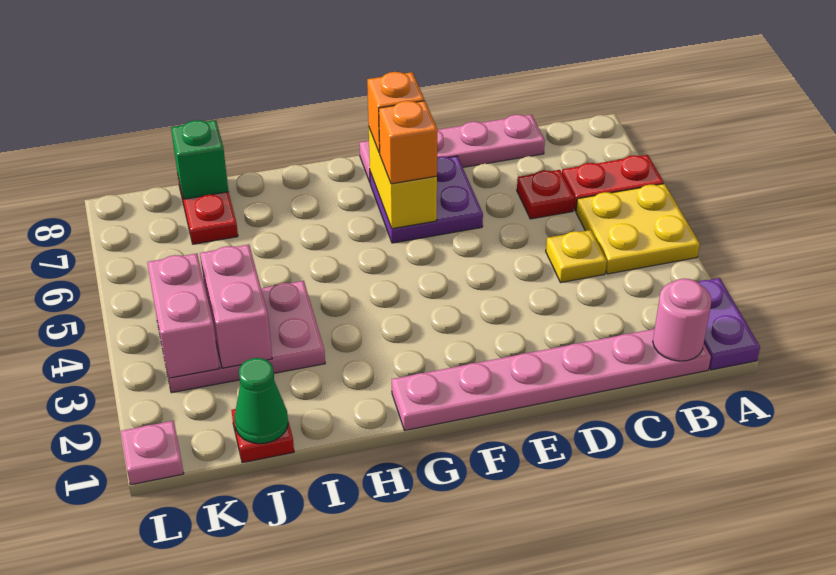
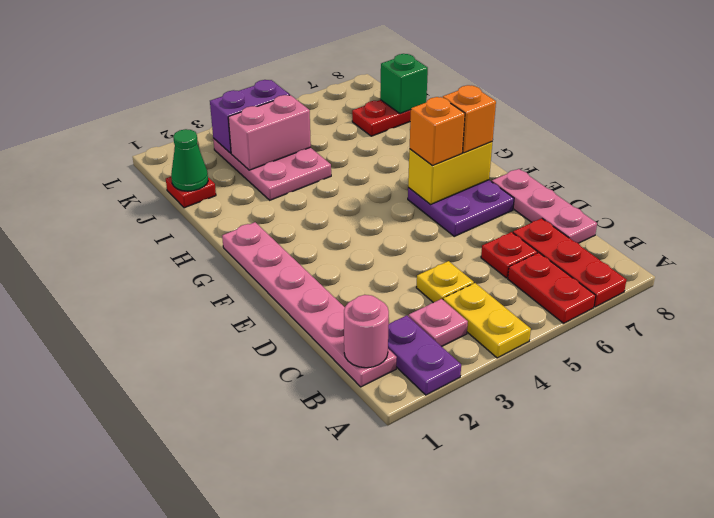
purple plate A1:A2 level 1 -> purple plate A2:B2 level 1
yellow plate A4:B5 level 1 -> yellow plate A4:B4 level 1
none -> red plate A7:C7 level 1
pink plate C8:F8 level 1 -> pink plate C8:E8 level 1
pink brick K3:K4 level 2 -> purple brick K3:K4 level 2
pink plate L1 level 1 -> pink plate B3 level 1

